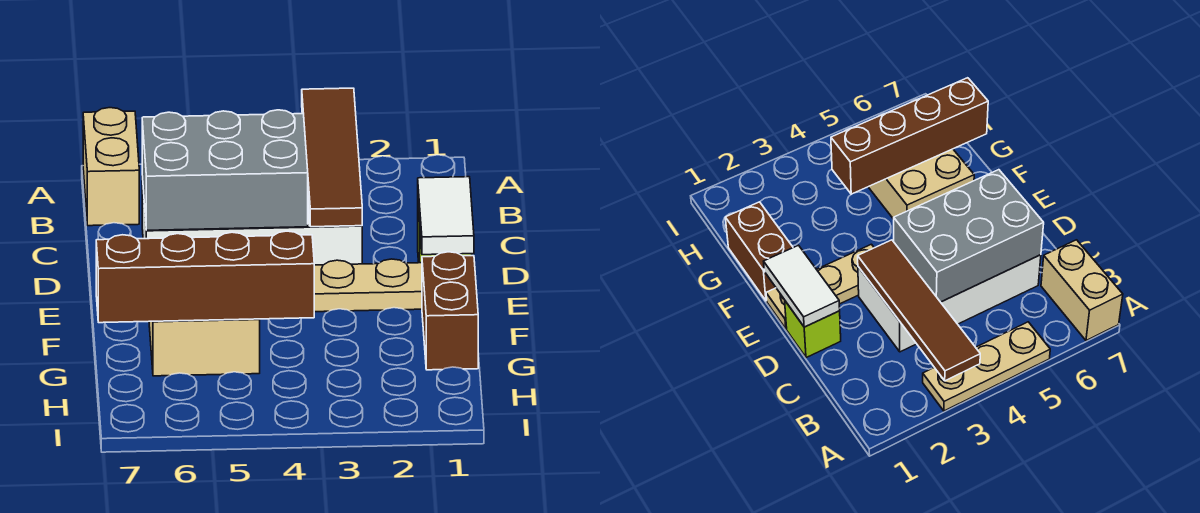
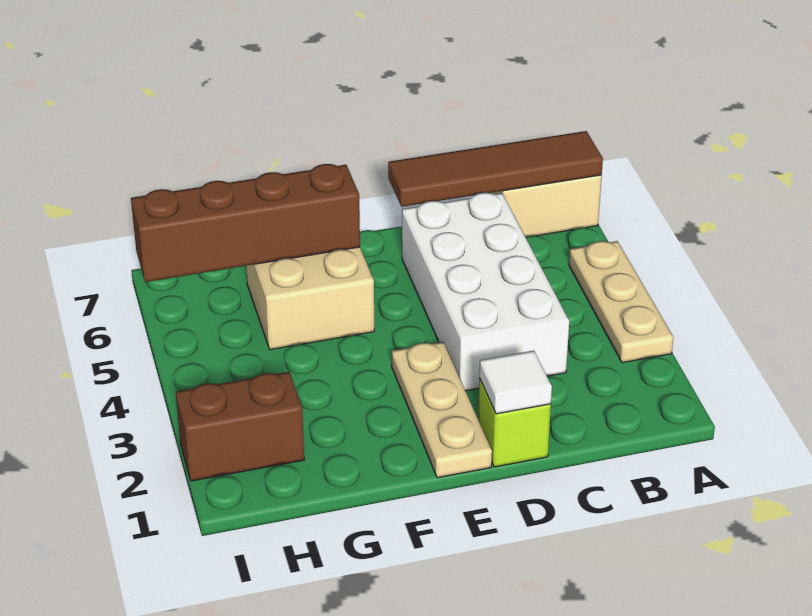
brown tile A3:D3 level 2 -> brown tile A7:D7 level 2
grey brick C4:D6 level 2 -> none
white tile D1:E1 level 2 -> white tile D1 level 2
brown brick F1:G1 level 1 -> brown brick H2:I2 level 1
brown brick G4:G7 level 2 -> brown brick F6:I6 level 2

